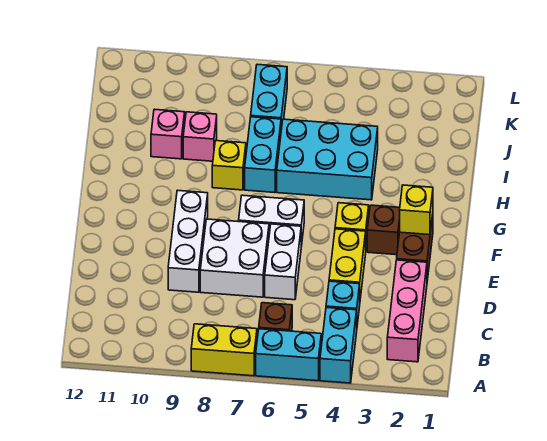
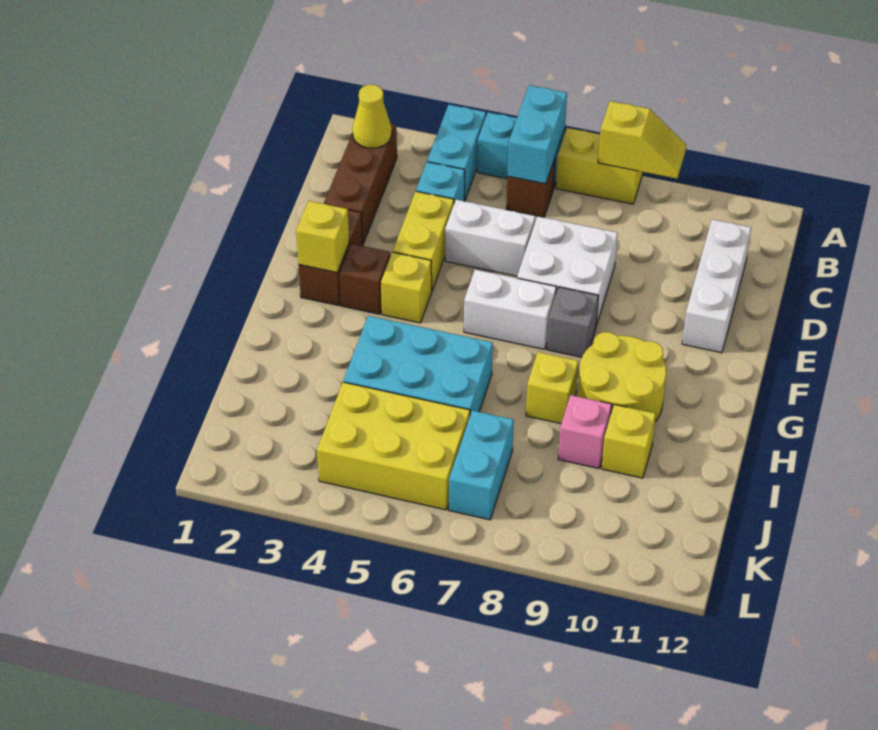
none -> yellow slope A8:A9 level 2 top 8
pink brick B2:D2 level 1 -> brown brick B2:D2 level 1
none -> yellow cone B2 level 2
white brick D6:E6 level 1 -> white brick D5:D6 level 1
white brick D9:F9 level 1 -> white brick C11:E11 level 1
none -> grey brick F8 level 1
none -> yellow round brick G9:H10 level 1
cyan brick H7:I7 level 1 -> cyan brick A6:B6 level 2
pink brick I10 level 1 -> yellow brick I10 level 1
none -> yellow brick J4:K6 level 1

